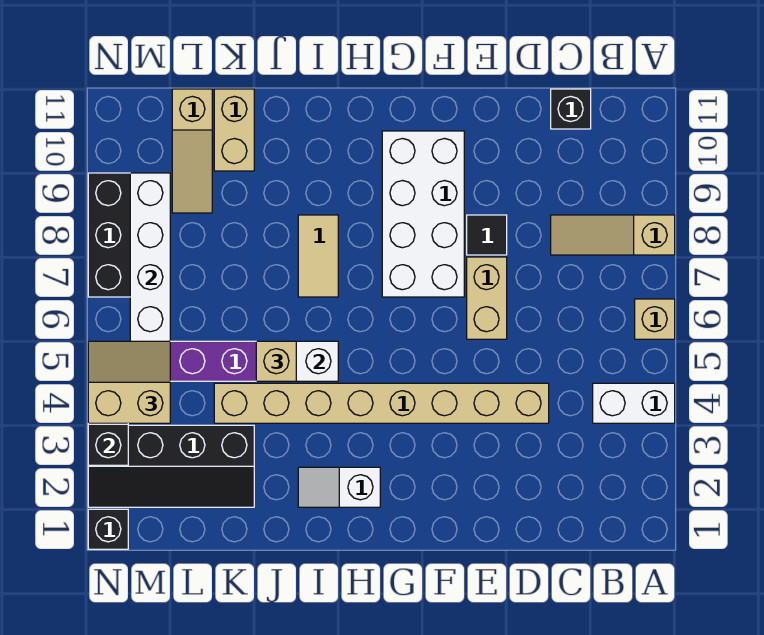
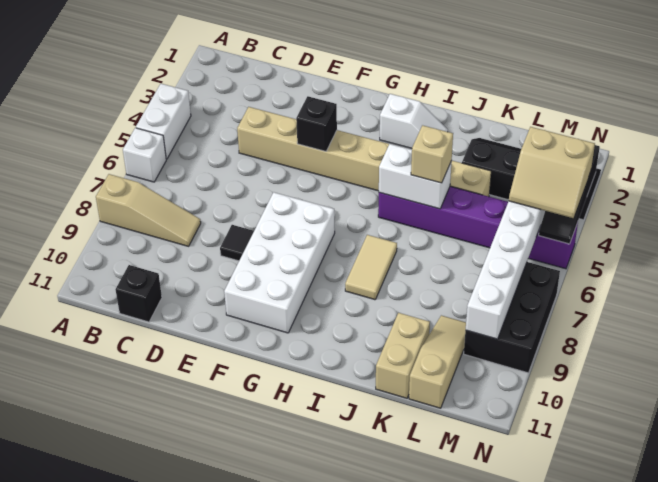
white brick A4:B4 level 1 -> white brick A4:A5 level 1
tan brick A6 level 1 -> white brick A6 level 1
tan brick E6:E7 level 1 -> none
black brick N1 level 1 -> black brick F4 level 2

